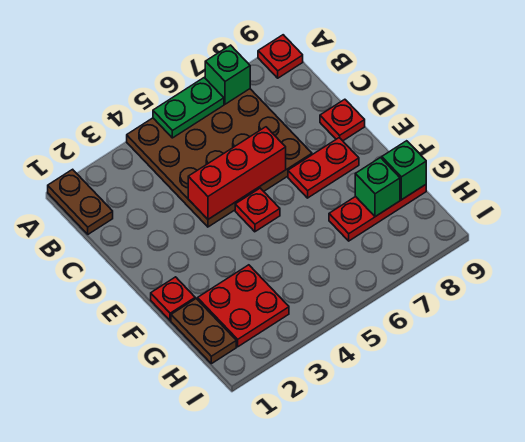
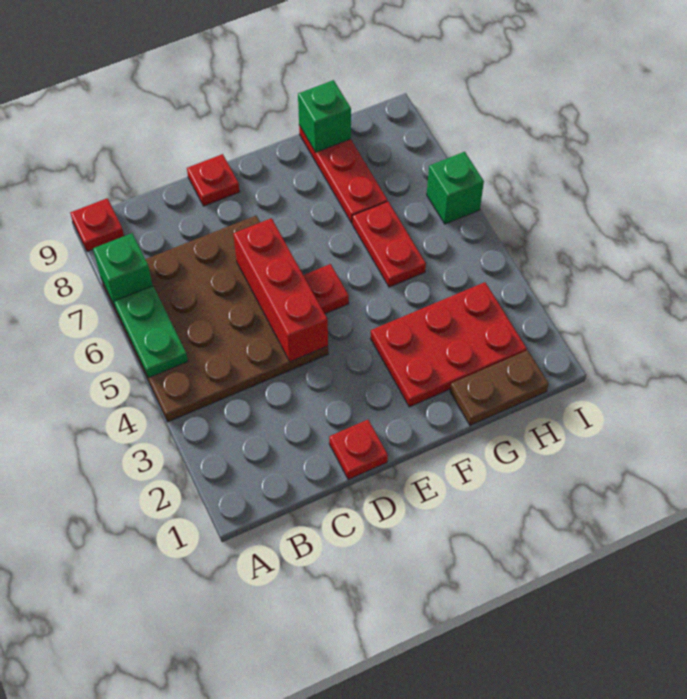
brown plate A1:B1 level 1 -> none
red plate E7:E8 level 1 -> red plate G5:G6 level 1
red plate F1 level 1 -> red plate D1 level 1
red plate G2:H3 level 1 -> red plate F2:H3 level 1
green brick G8 level 2 -> green brick I6 level 1

